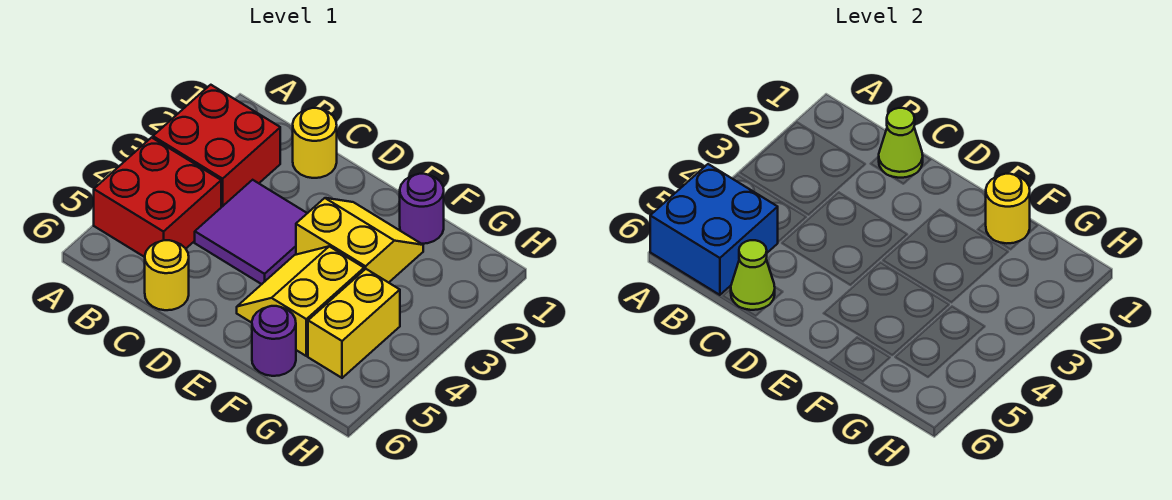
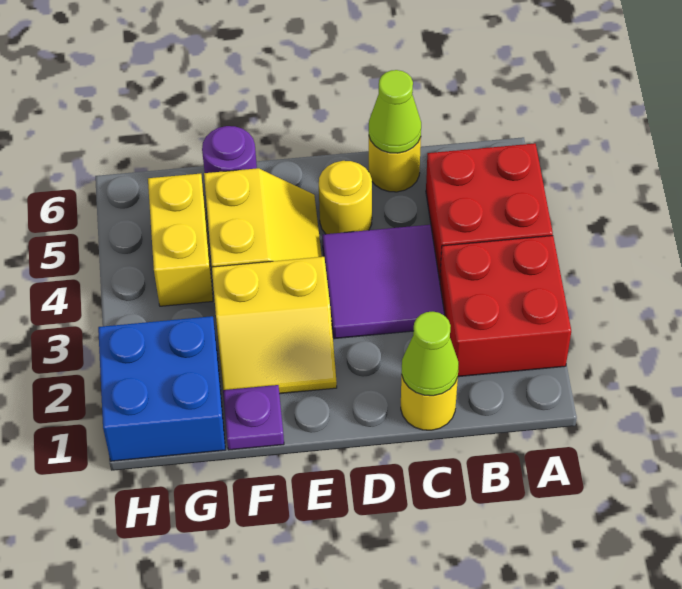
blue brick A5:B6 level 2 -> blue brick G1:H2 level 1
purple round brick F1 level 1 -> purple plate F1 level 1
yellow round brick F1 level 2 -> yellow round brick D5 level 1

